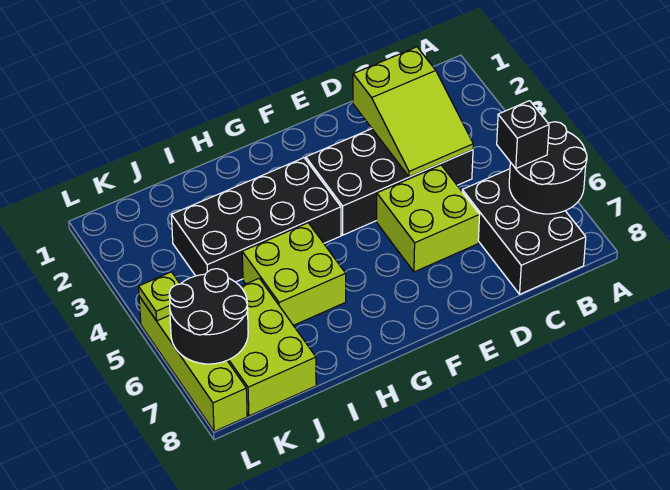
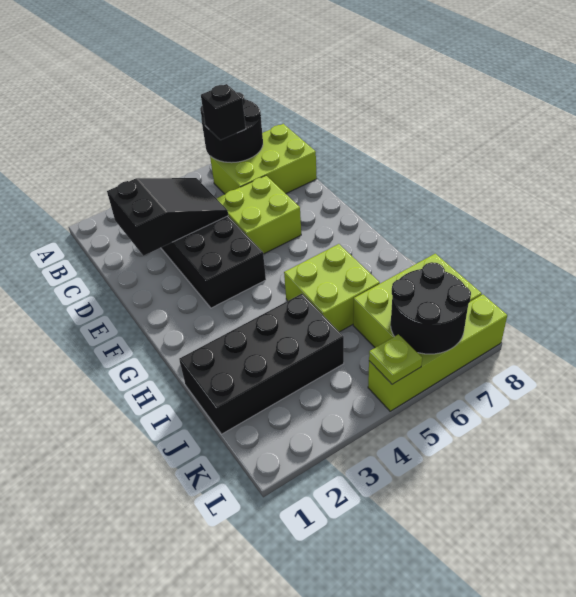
black brick B6:C8 level 1 -> lime brick B6:C8 level 1
lime slope C2:D4 level 2 top 2 -> black slope C2:D4 level 2 top 2
black brick G3:J4 level 1 -> black brick I1:J4 level 1

